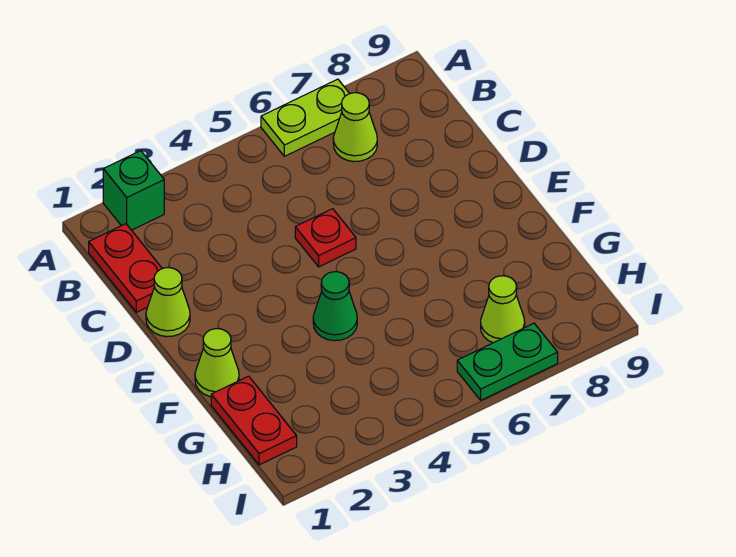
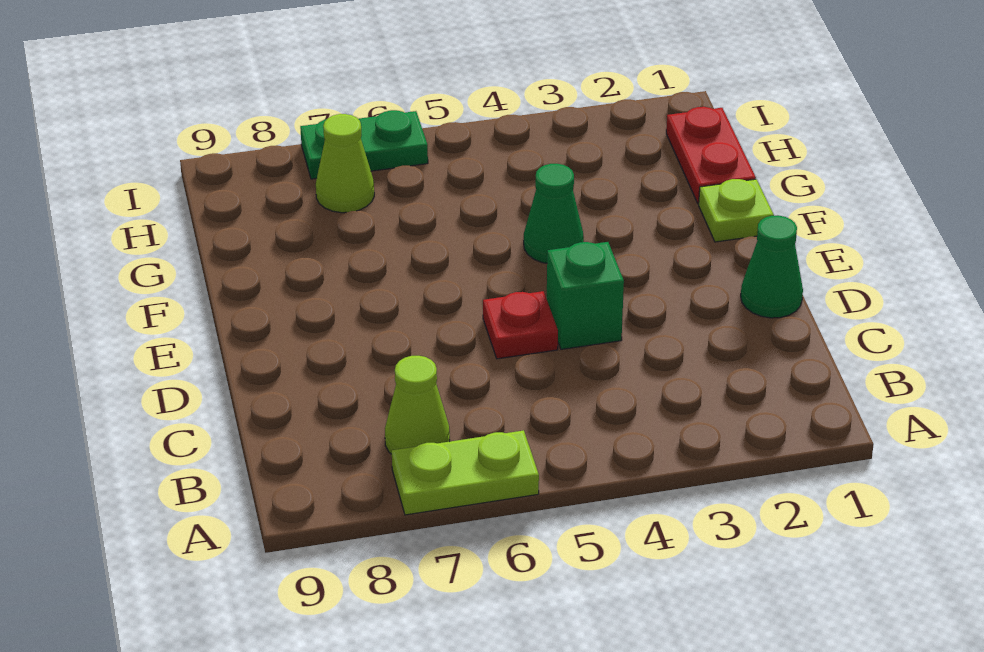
green brick A2 level 1 -> green brick D4 level 1
red plate B1:C1 level 1 -> none
lime cone D1 level 1 -> green cone D1 level 1
lime cone F1 level 1 -> lime plate F1 level 1

